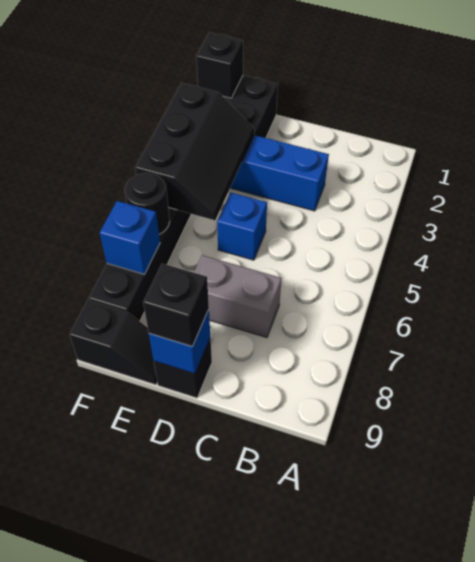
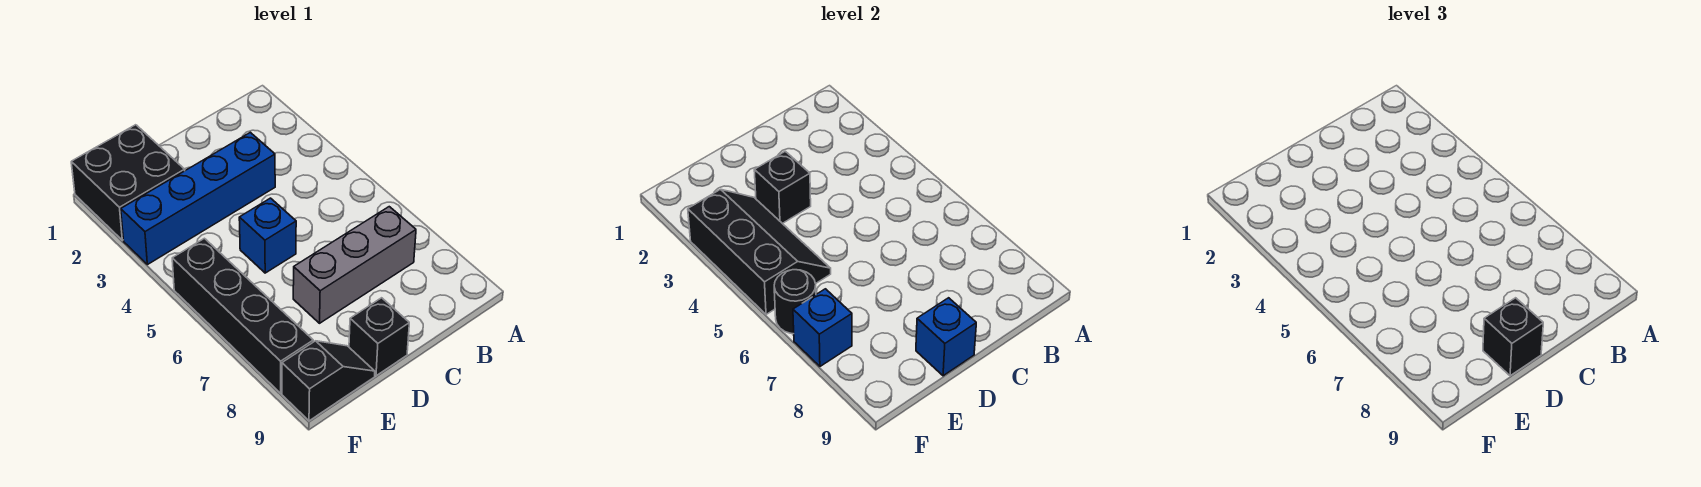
grey brick C7:D7 level 1 -> grey brick B7:D7 level 1
black brick F1 level 2 -> black brick D3 level 2

